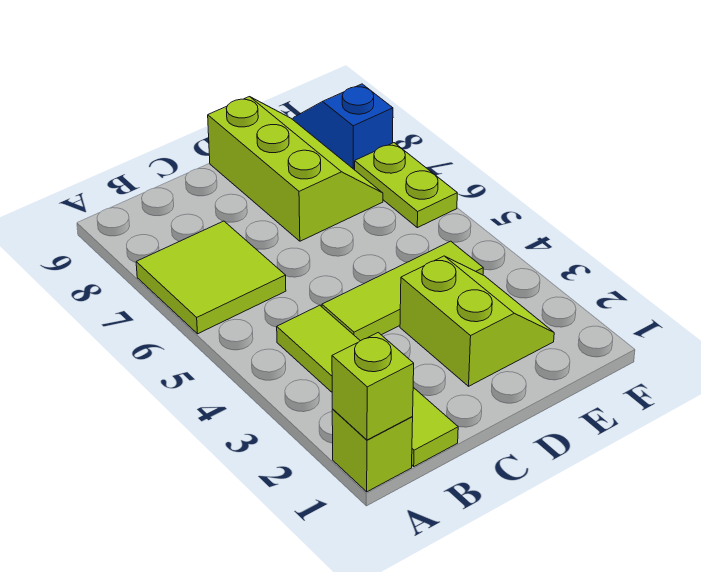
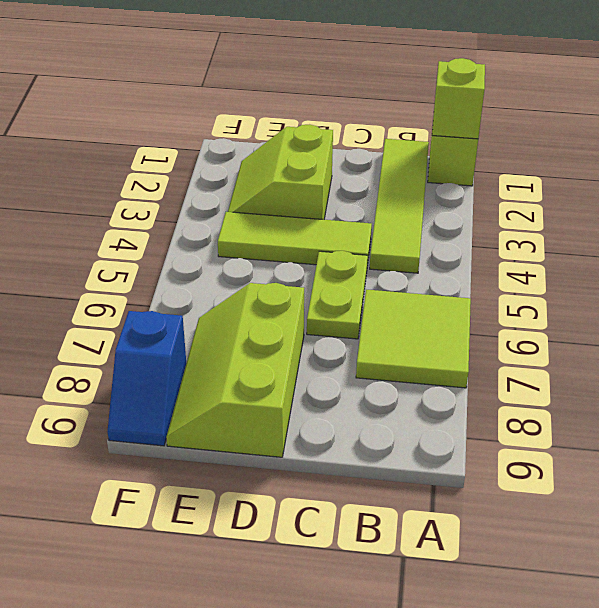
lime plate F6:F7 level 1 -> lime plate C5:C6 level 1

